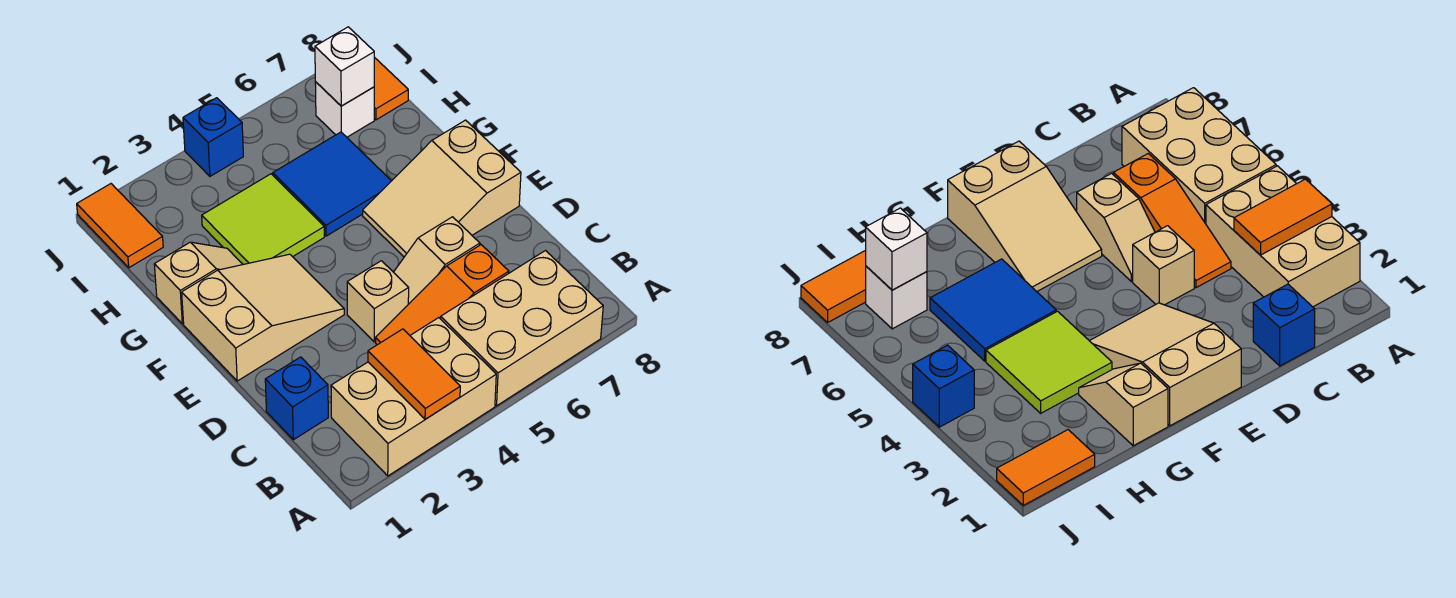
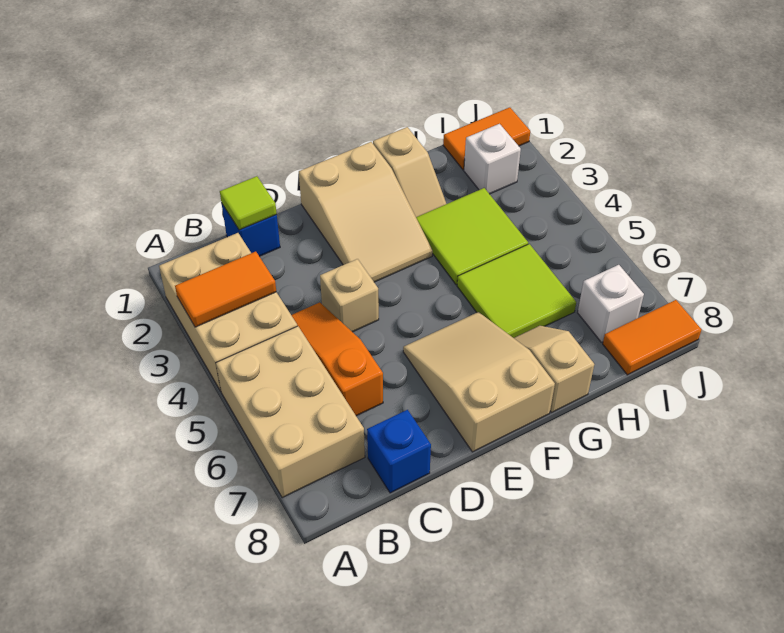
none -> lime tile C1 level 2
tan slope D5:D6 level 1 top 6 -> tan slope G7:G8 level 1 top 8
blue tile G5:H6 level 1 -> lime tile G5:H6 level 1
white brick I7 level 2 -> white brick I2 level 1
blue brick J4 level 1 -> blue brick C8 level 1

